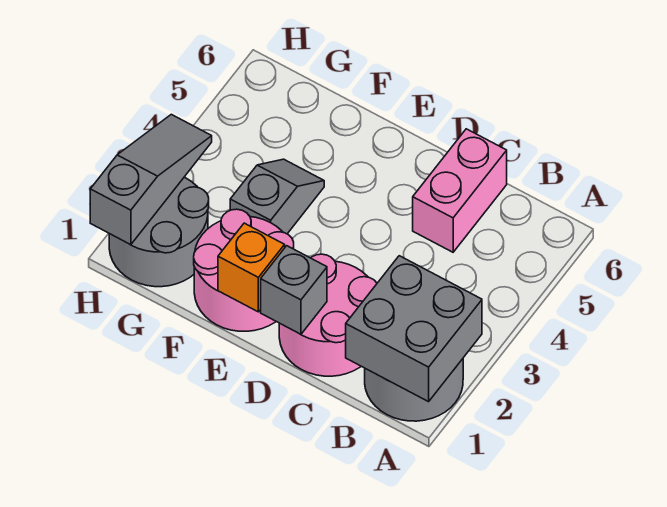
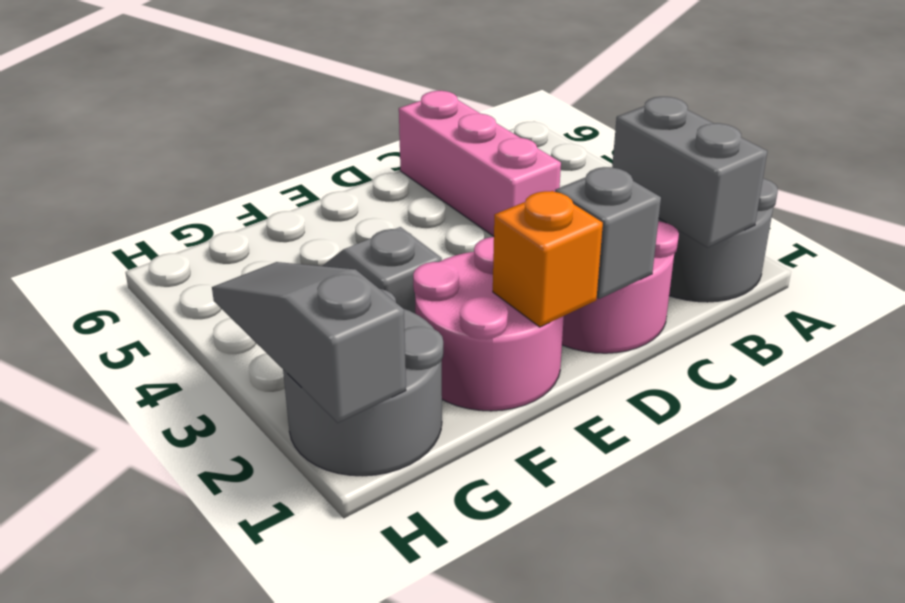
grey brick A1:B2 level 2 -> grey brick B1:B2 level 2
pink brick C5:C6 level 1 -> pink brick C4:C6 level 1

